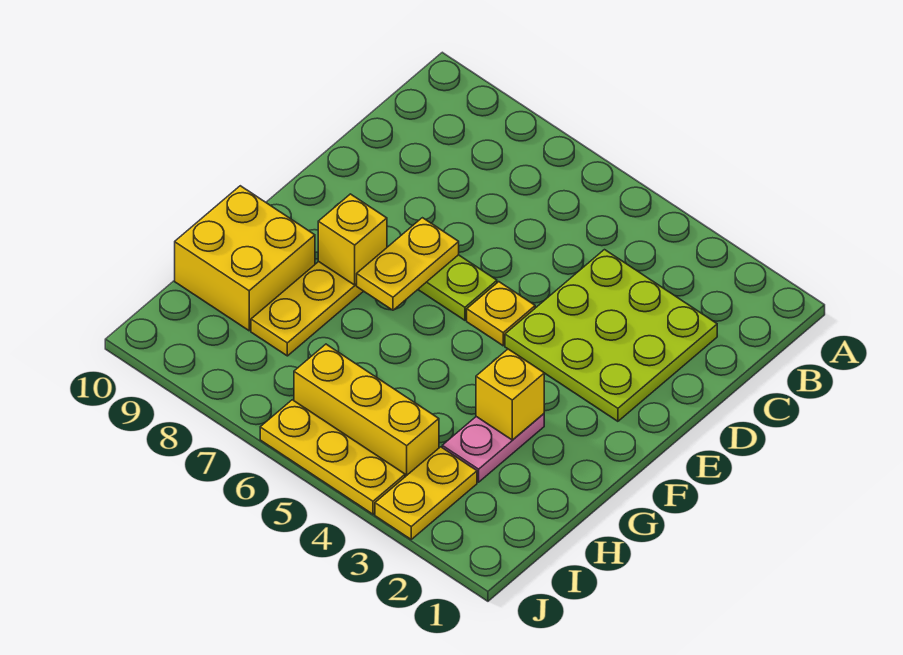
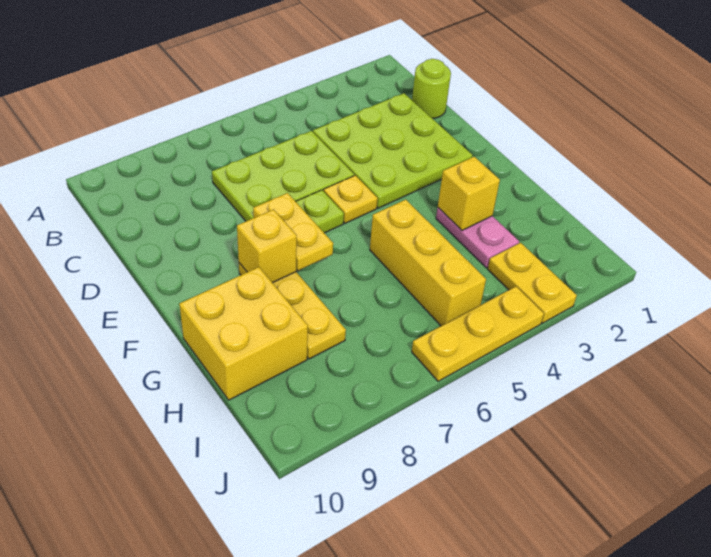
none -> lime round brick C1 level 1
none -> lime plate C5:D7 level 1
yellow brick I4:I6 level 1 -> yellow brick G5:I5 level 1

